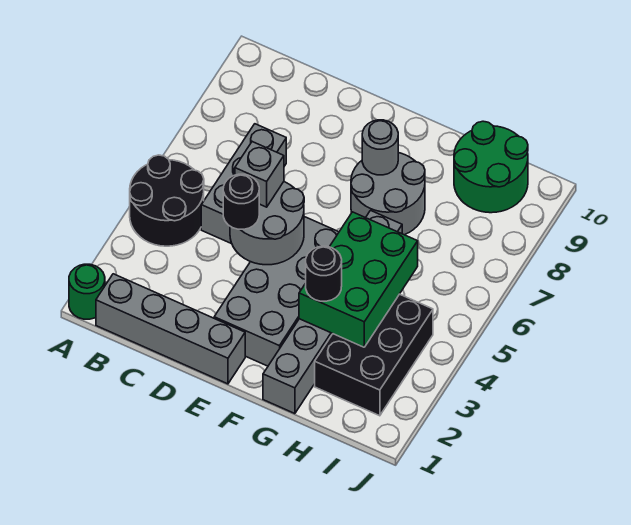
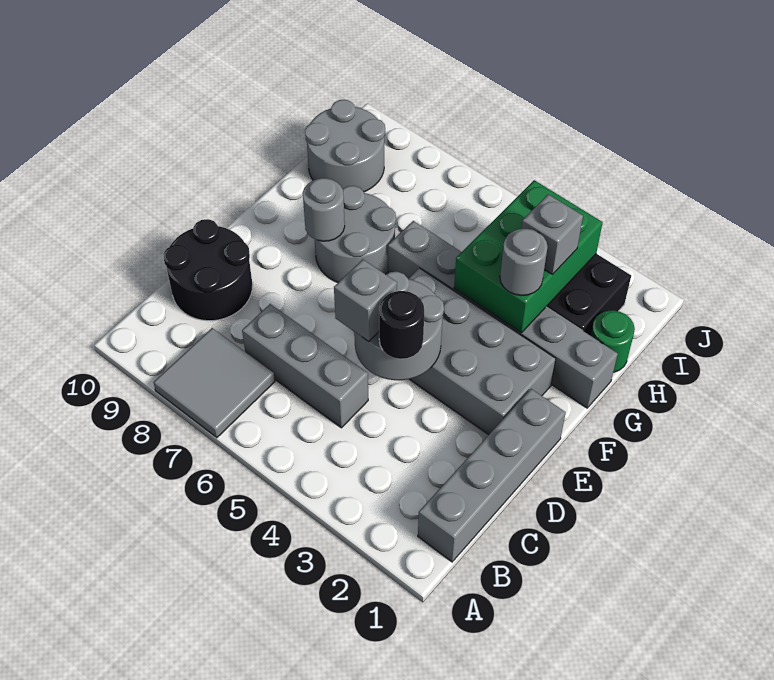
green round brick A1 level 1 -> green round brick H1 level 1
black round brick A4:B5 level 1 -> black round brick C9:D10 level 1
none -> grey tile A7:B8 level 1
green brick G3:H5 level 2 -> green brick G3:I4 level 2
black round brick G3 level 3 -> grey round brick G3 level 3
none -> grey brick H3 level 3
green round brick H9:I10 level 1 -> grey round brick H9:I10 level 1

